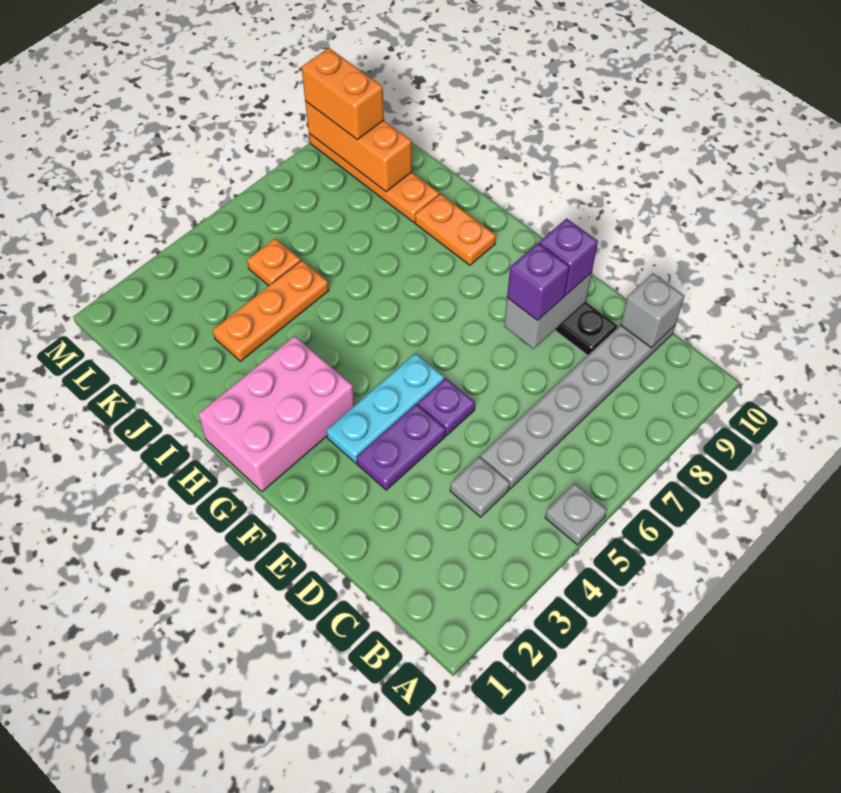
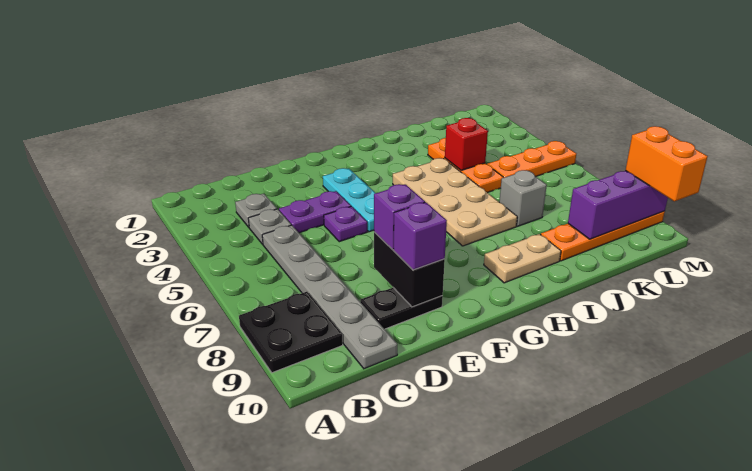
grey plate A5 level 1 -> grey plate C3 level 1
none -> black plate A8:B9 level 1
grey brick C10 level 2 -> grey brick J7 level 1
purple plate E3:E4 level 1 -> purple plate D4:E4 level 1
grey brick E8:E9 level 2 -> black brick E8:E9 level 2
pink brick G1:H3 level 1 -> none
none -> tan plate H4:I7 level 1
orange plate H9:I9 level 1 -> tan plate H9:I9 level 1
none -> red brick J4 level 2
orange plate K5 level 1 -> orange plate K5:M5 level 1
orange brick K9:M9 level 2 -> purple brick K9:M9 level 2
orange brick L9:M9 level 3 -> orange brick M9:M10 level 3

